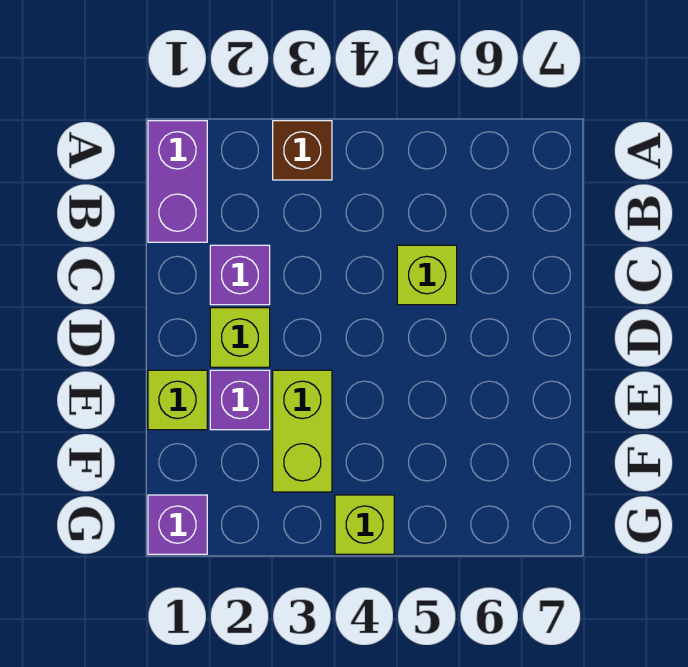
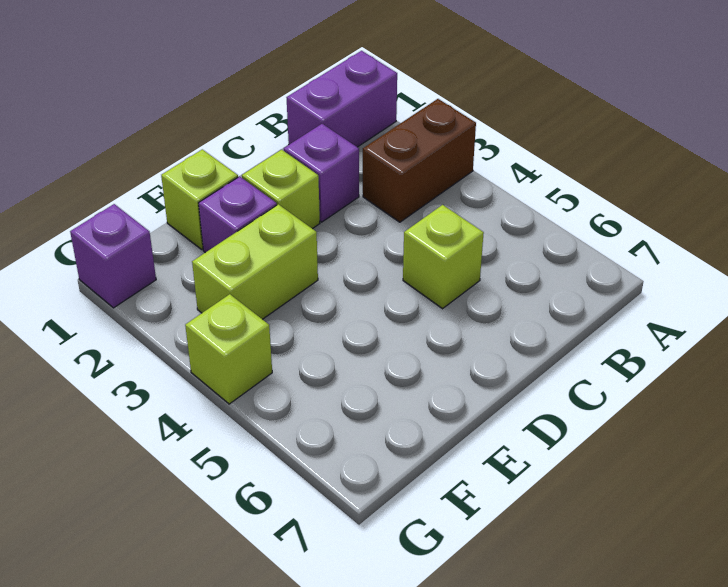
brown brick A3 level 1 -> brown brick A3:B3 level 1

